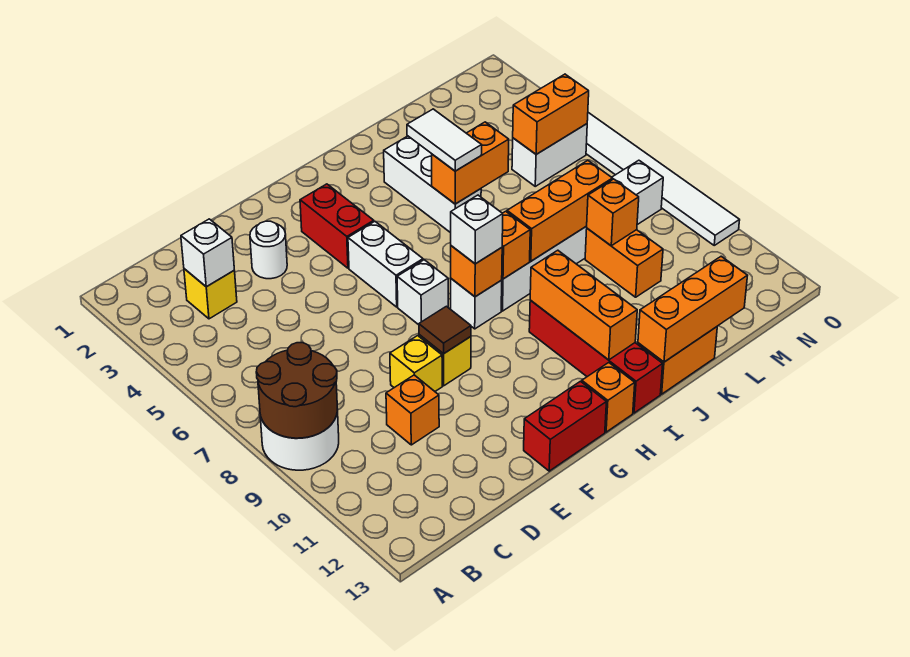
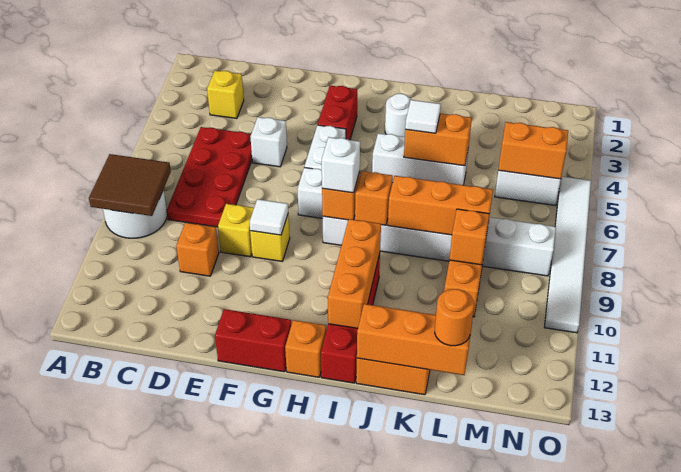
brown round brick A8:B9 level 2 -> brown tile A8:B9 level 2
white brick C3 level 2 -> white brick E5 level 1
none -> red plate C5:D8 level 1
white round brick E3 level 1 -> white round brick I3 level 1
brown tile F9 level 2 -> white tile F9 level 2
white brick J3:J5 level 1 -> white brick I5:K5 level 1
white tile J4:J5 level 3 -> white tile J5 level 3
none -> orange round brick L13 level 3

